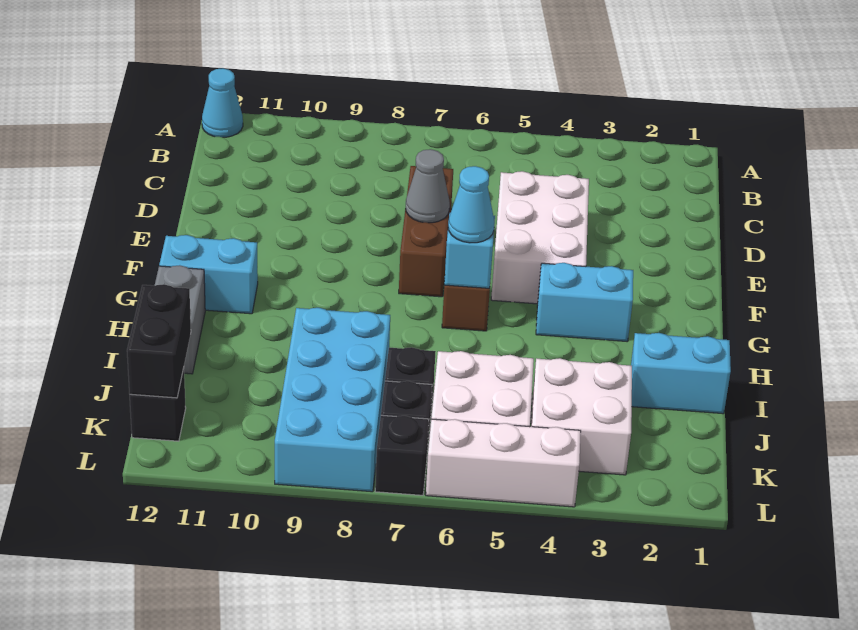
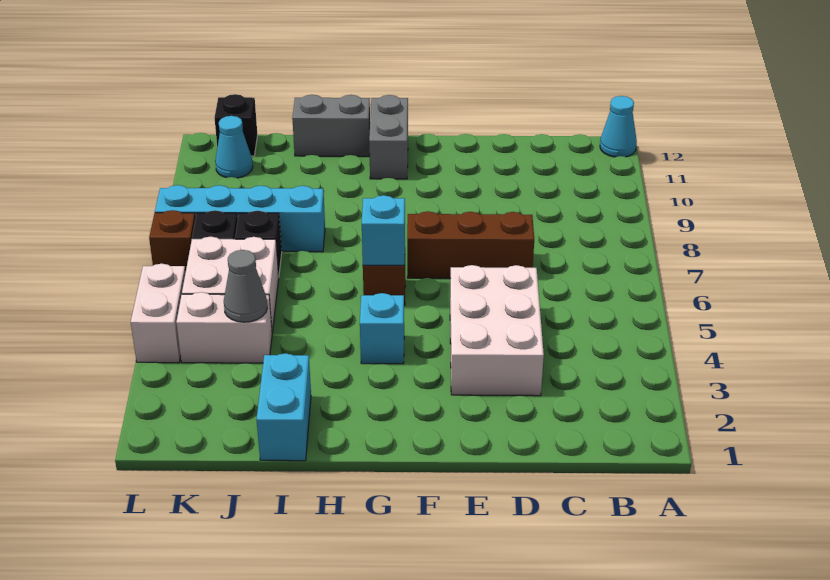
white brick D4:F5 level 1 -> white brick D3:E5 level 1
grey cone E7 level 2 -> grey cone J4 level 2
cyan brick G3:G4 level 1 -> cyan brick G4 level 1
cyan cone G6 level 3 -> cyan cone K11 level 1
cyan brick G11:G12 level 1 -> grey brick G11:G12 level 1
cyan brick I8:L9 level 1 -> cyan brick I8:L8 level 1
white brick J3:K4 level 1 -> white brick J4:K4 level 1
black brick J12:K12 level 2 -> none
white brick L4:L6 level 1 -> white brick L4:L5 level 1
black brick L7 level 1 -> brown brick L7 level 1

